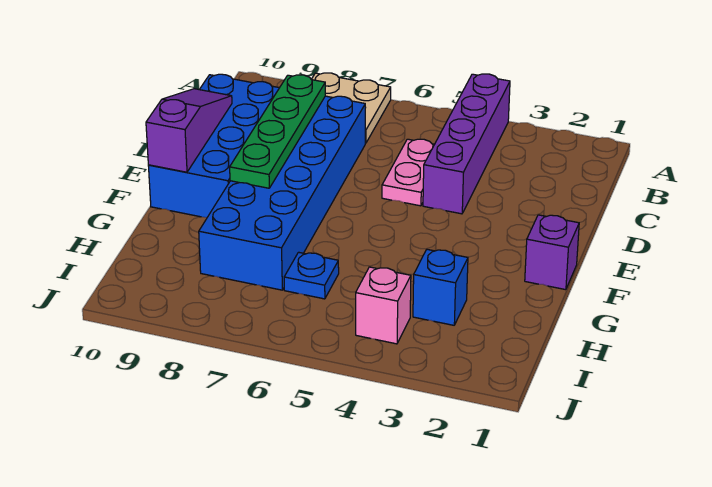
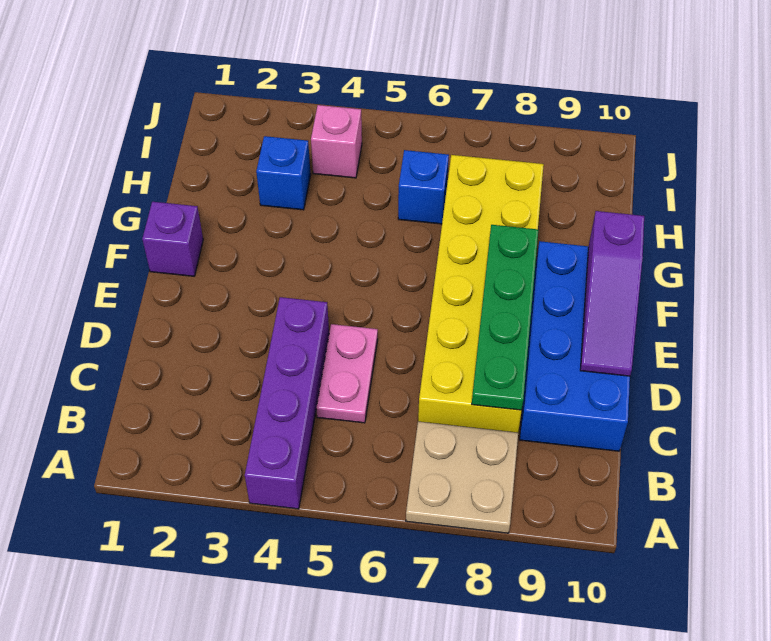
blue brick C7:H8 level 1 -> yellow brick C7:H8 level 1
blue plate H6 level 1 -> blue brick H6 level 1

